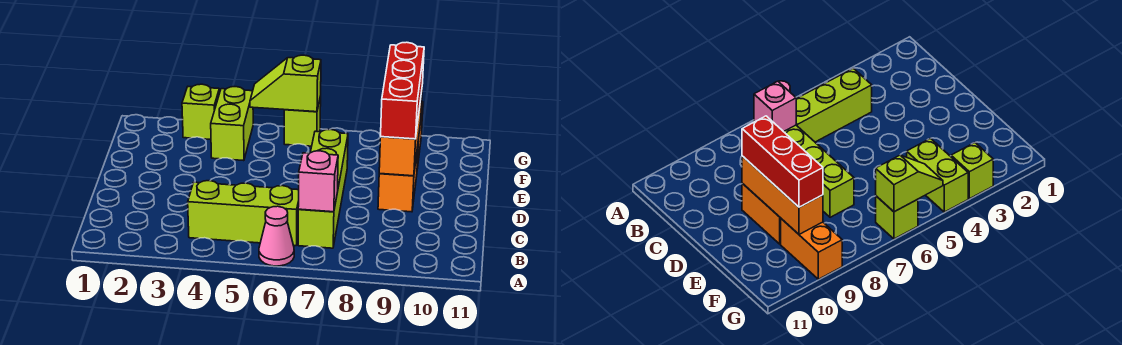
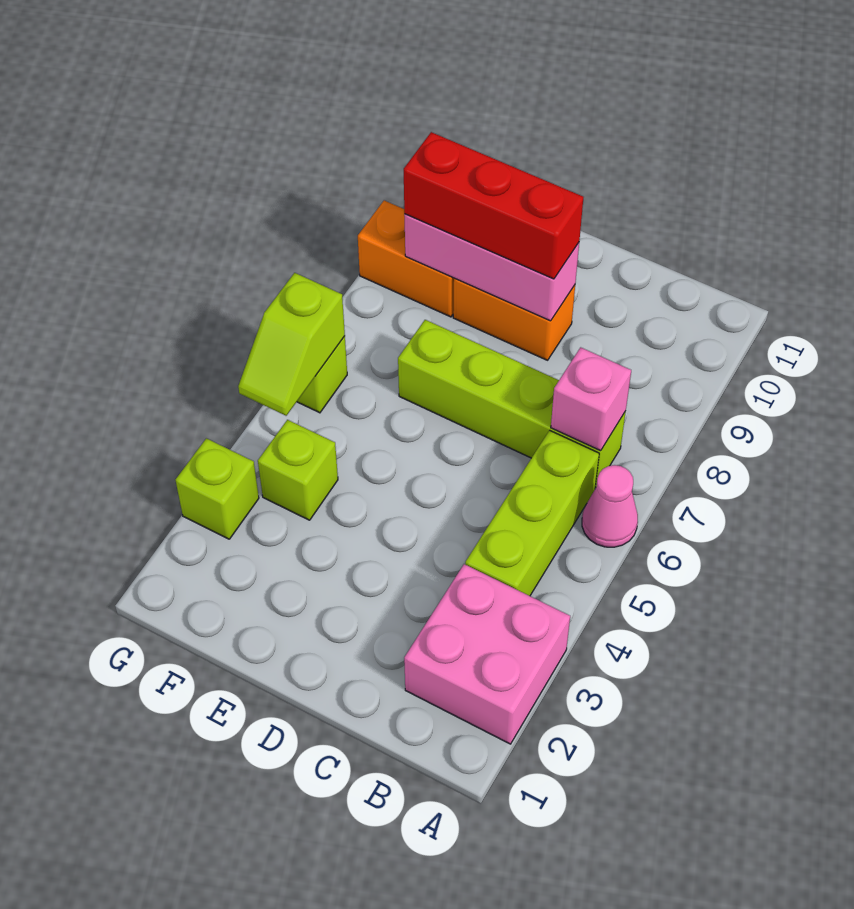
none -> pink brick A2:B3 level 1
orange brick D9:F9 level 2 -> pink brick D9:F9 level 2
lime brick F4:G4 level 1 -> lime brick F4 level 1

